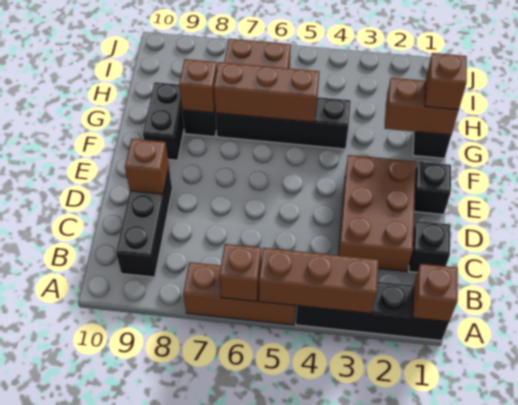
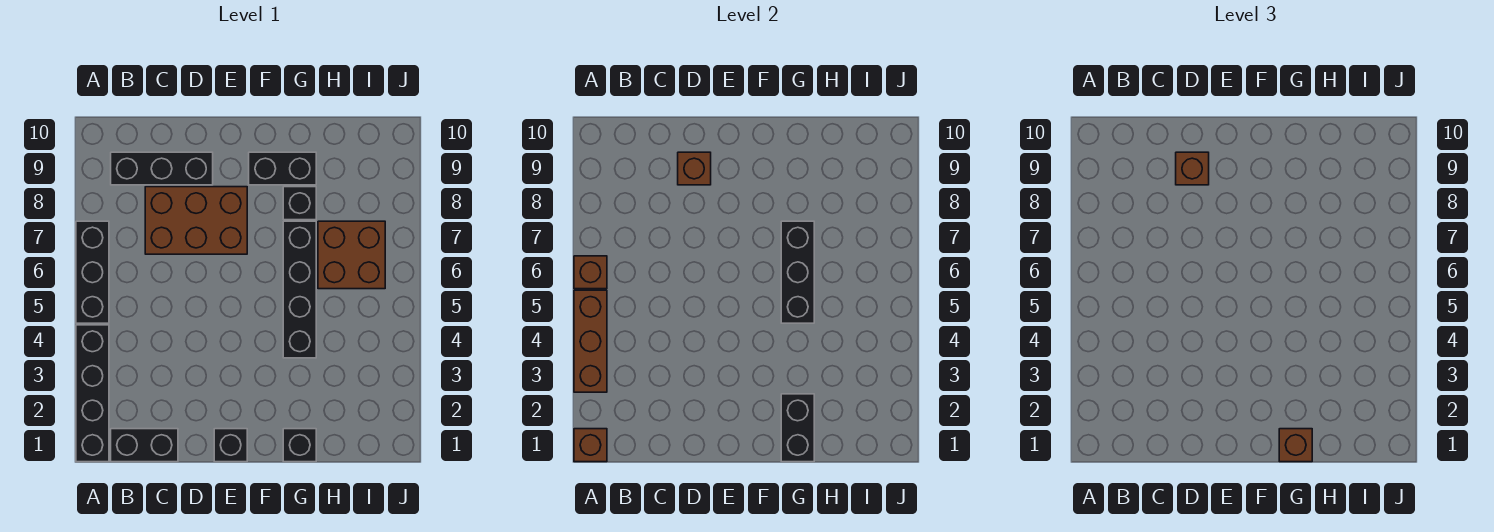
brown brick A5:A7 level 1 -> black brick A5:A7 level 1
black brick C1 level 1 -> black brick B1:C1 level 1
brown brick C2:E3 level 1 -> brown brick C7:E8 level 1
brown brick G1:G2 level 2 -> black brick G1:G2 level 2
brown brick G5:G7 level 2 -> black brick G5:G7 level 2
brown brick G8 level 2 -> brown brick D9 level 3

